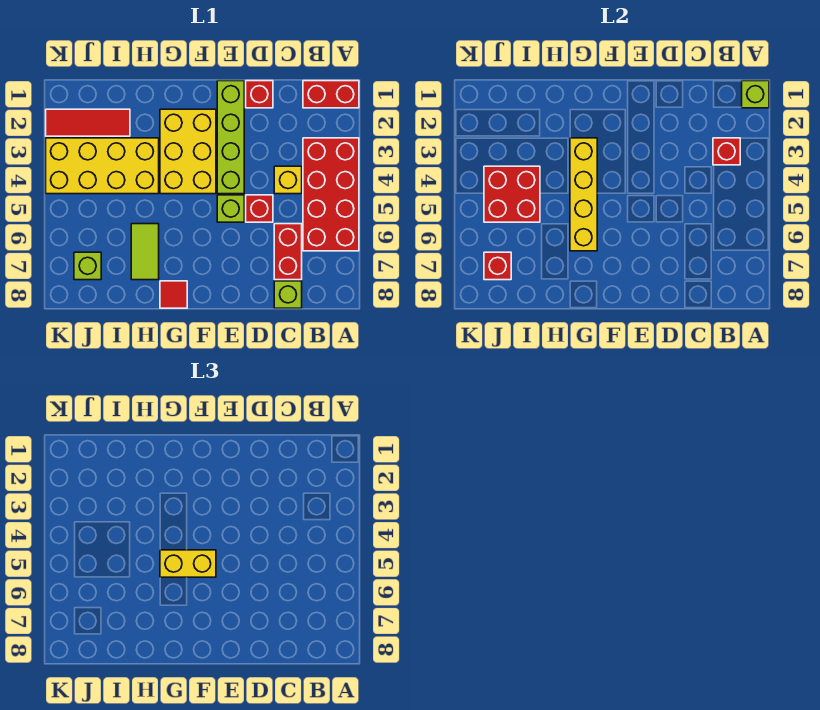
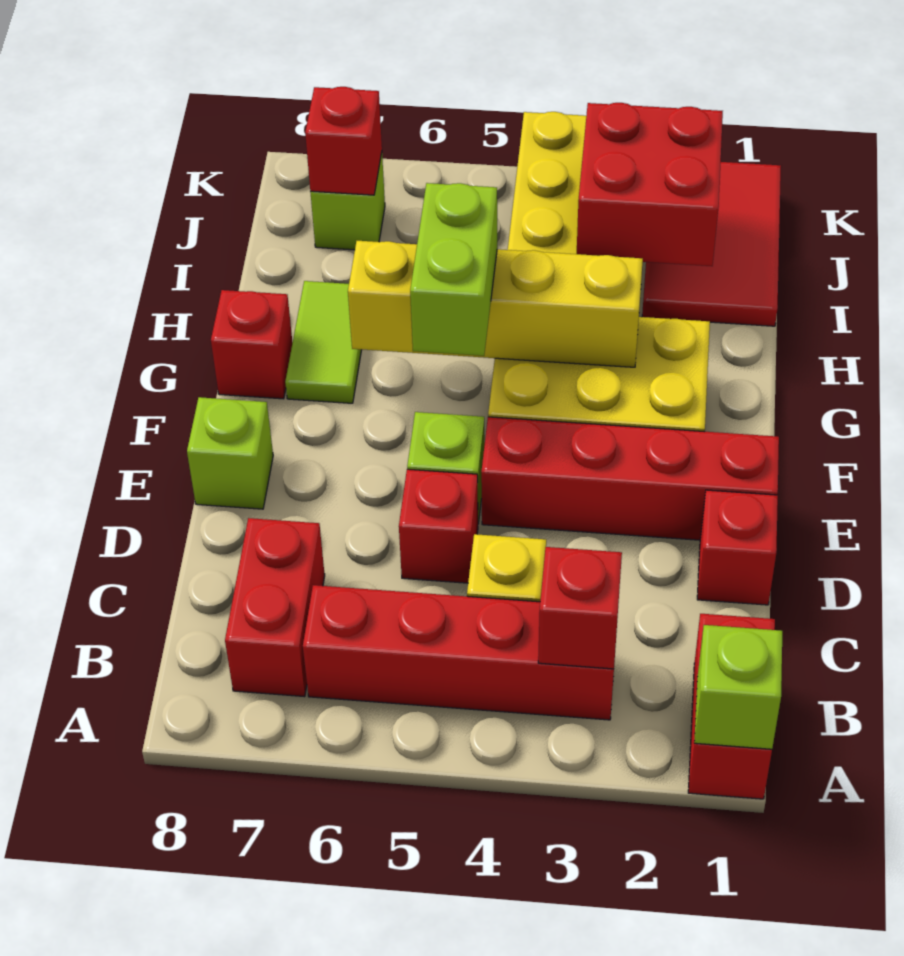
red brick A3:B6 level 1 -> red brick B3:B6 level 1
red brick C6:C7 level 1 -> red brick B7:C7 level 1
lime brick C8 level 1 -> lime brick E8 level 1
lime brick E1:E4 level 1 -> red brick E1:E4 level 1
yellow brick F5:G5 level 3 -> lime brick F5:G5 level 3
red tile G8 level 1 -> red brick G8 level 1
lime tile H6:H7 level 1 -> lime tile G7:H7 level 1
red tile I2:K2 level 1 -> red tile I1:K2 level 1
red brick I4:J5 level 2 -> red brick I2:J3 level 2

